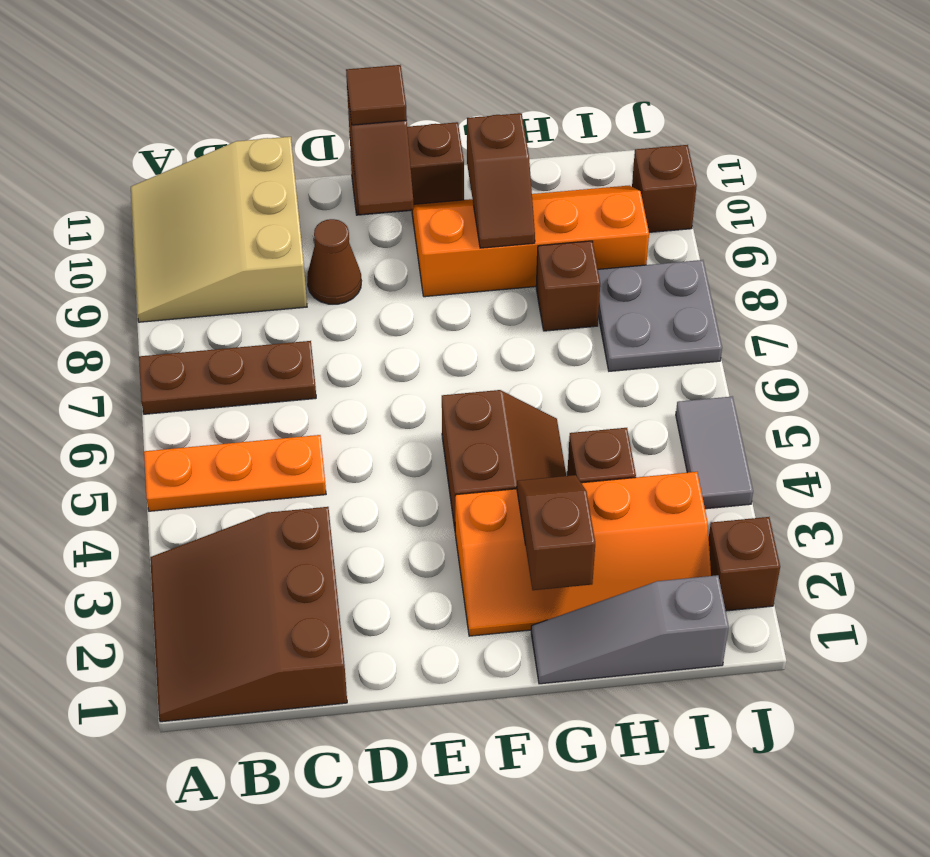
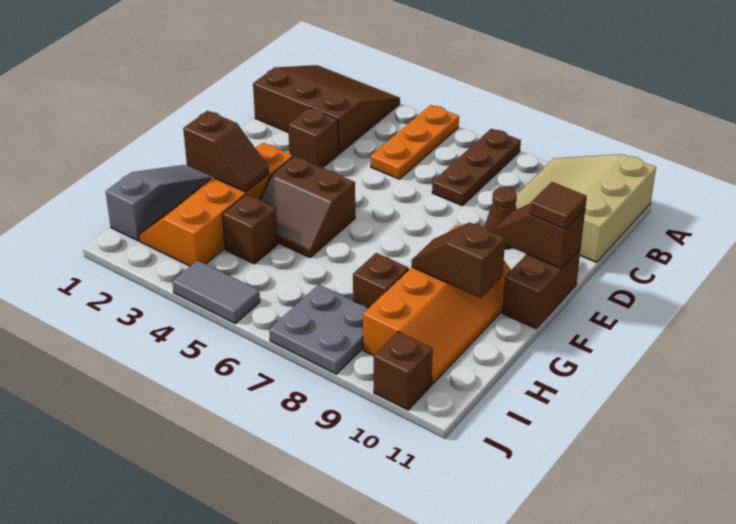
tan slope A9:C11 level 1 top C -> tan slope A9:C11 level 1 top 11
brown brick J2 level 1 -> brown brick D3 level 1

